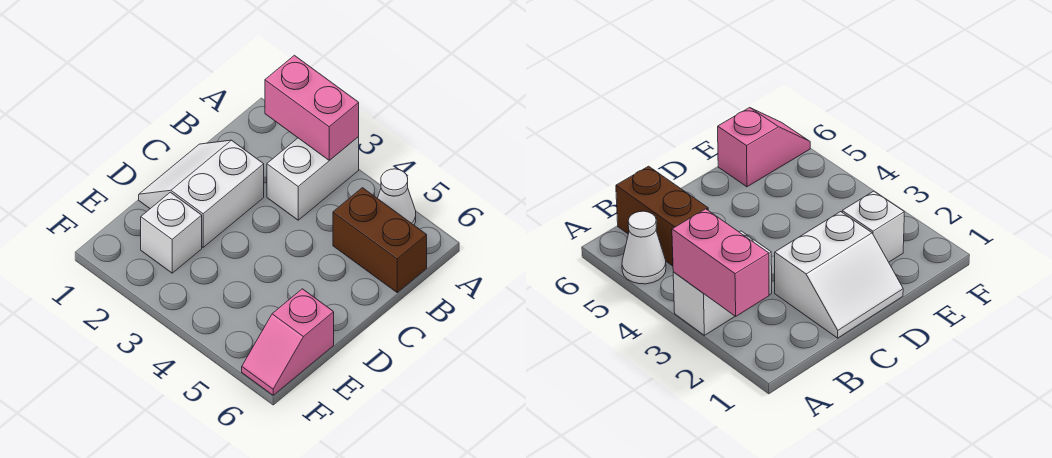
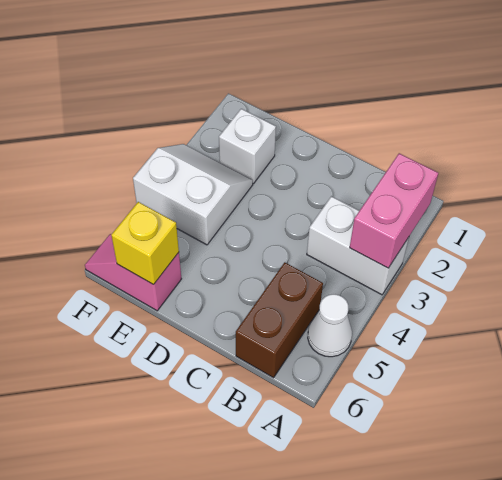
white slope C1:D2 level 1 top 2 -> white slope E3:F4 level 1 top 4
none -> yellow brick E6 level 2

